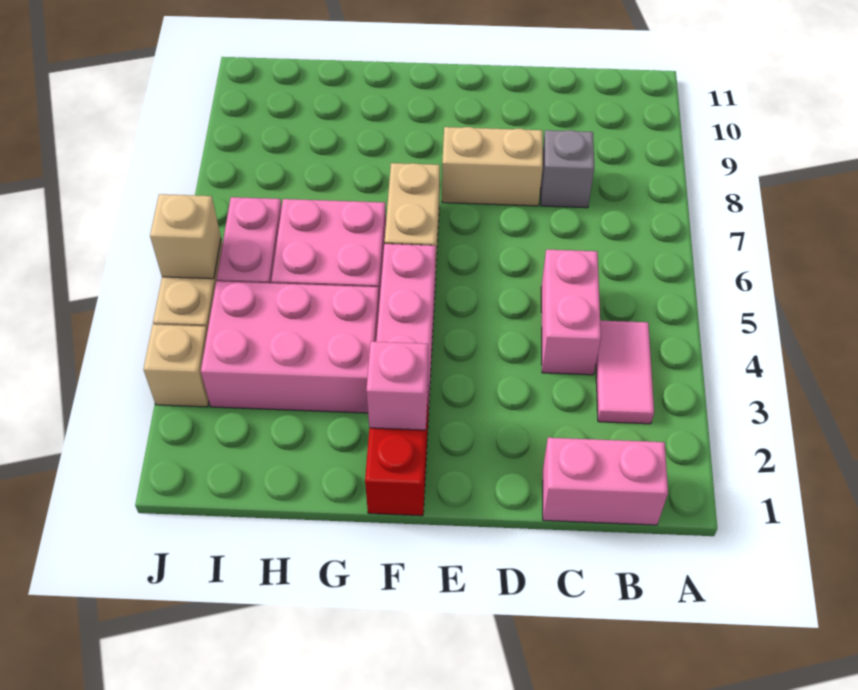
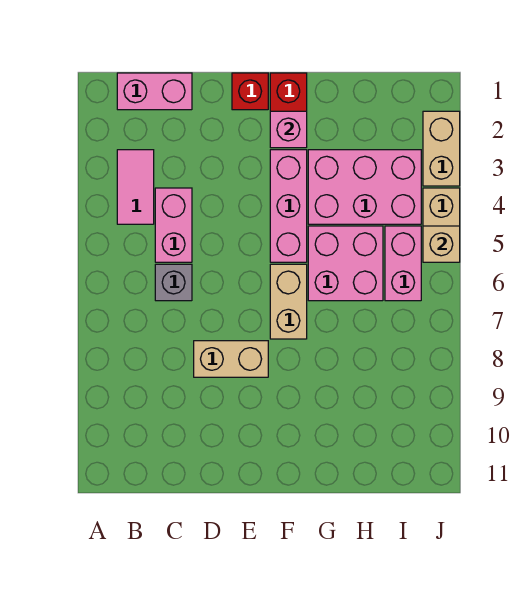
grey brick C8 level 1 -> grey brick C6 level 1
none -> red brick E1 level 1
tan brick J3 level 1 -> tan brick J2:J3 level 1

